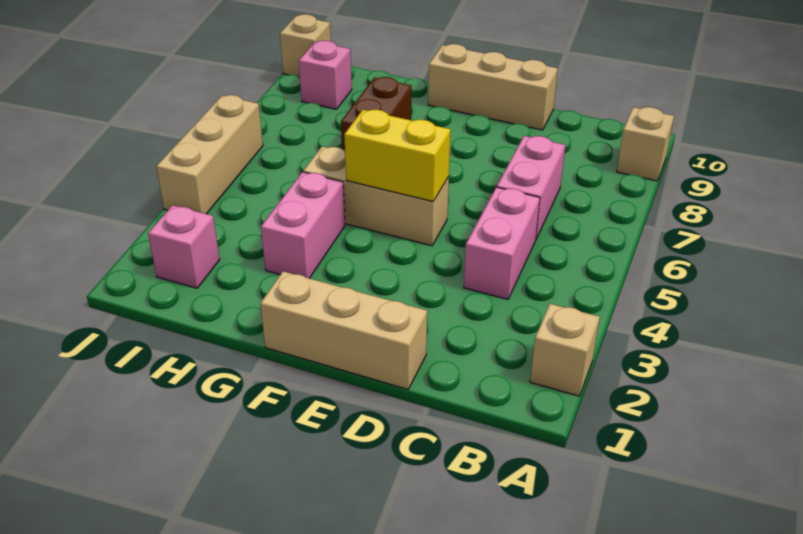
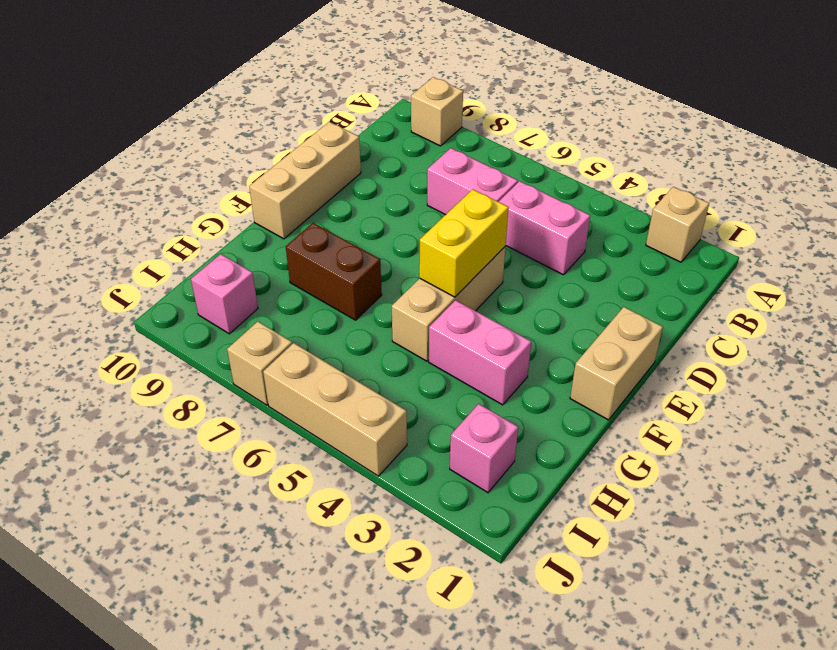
tan brick D1:F1 level 1 -> tan brick E1:F1 level 1
tan brick J10 level 1 -> tan brick J7 level 1

